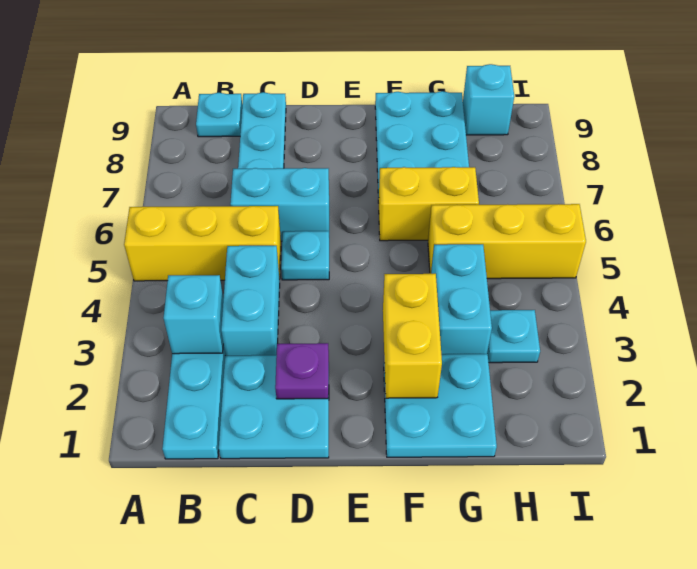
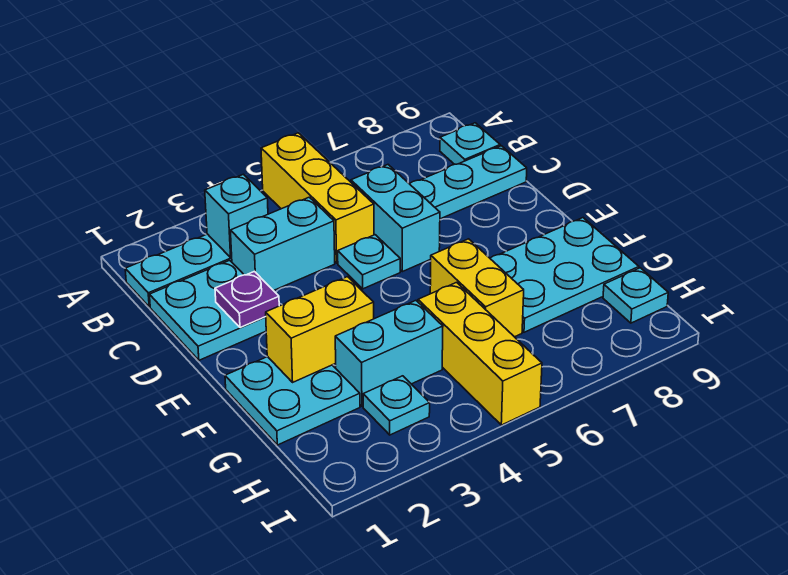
cyan brick H9 level 1 -> cyan plate H9 level 1

